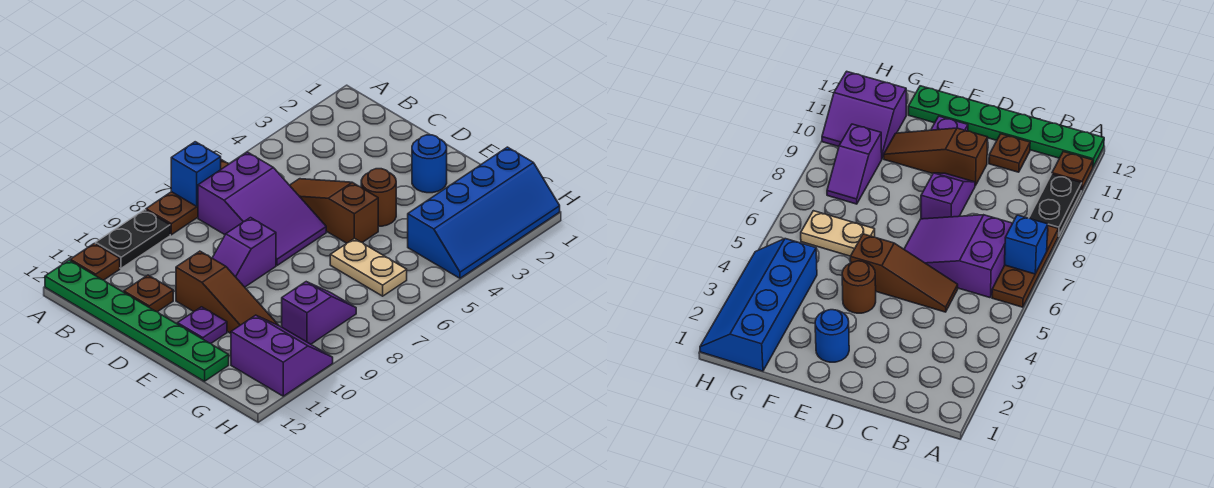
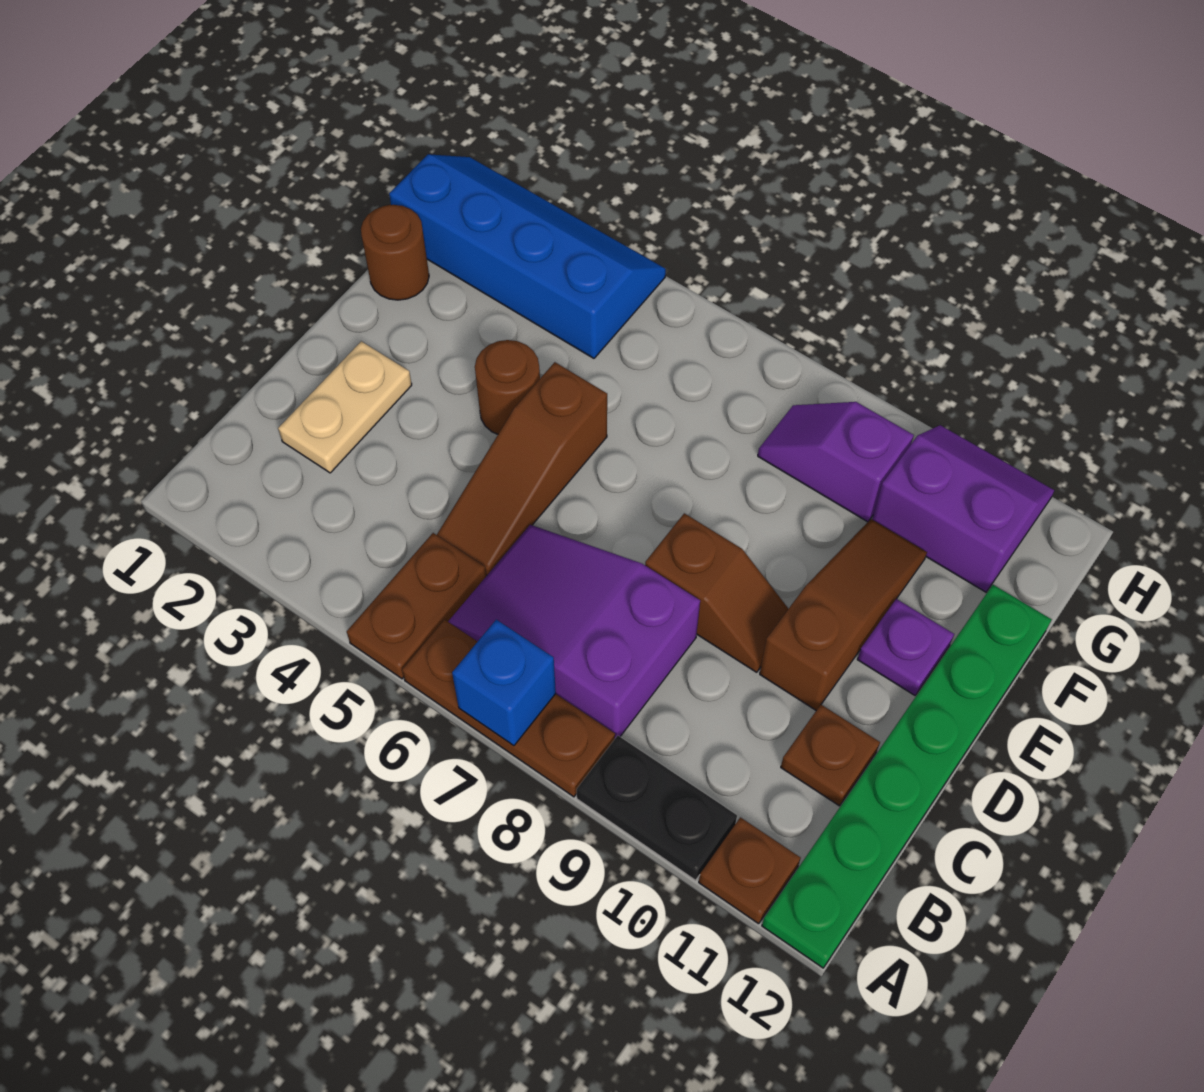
none -> brown plate A5:B5 level 1
purple slope B6:D7 level 1 top B -> purple slope B6:C8 level 1 top 8
purple slope D8:D9 level 1 top 8 -> brown slope D8:D9 level 1 top 8
blue round brick E2 level 1 -> none
none -> brown round brick F1 level 1
tan plate F6:G6 level 1 -> tan plate C2:D2 level 1
purple slope G10:H11 level 1 top 11 -> purple slope G10:H11 level 1 top G

